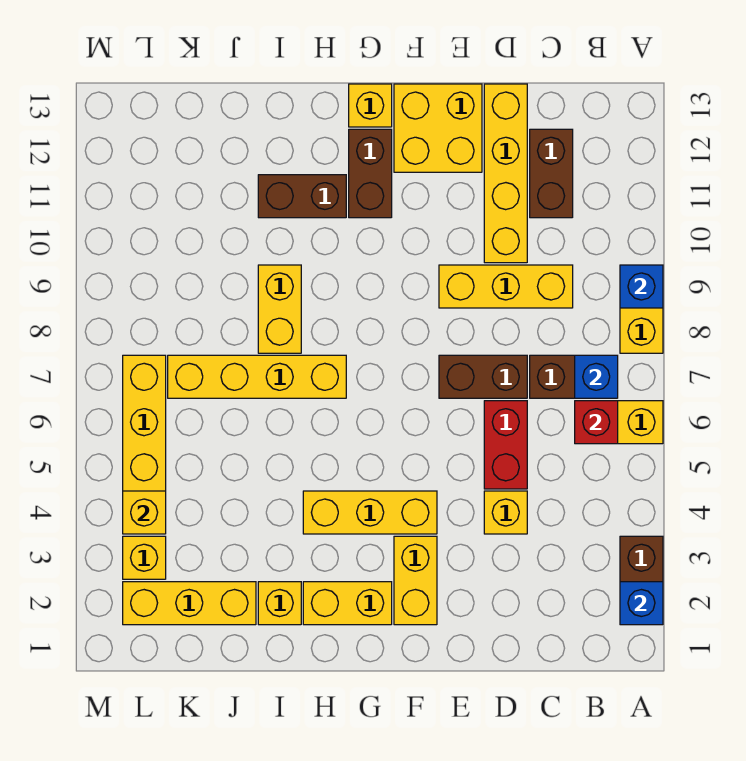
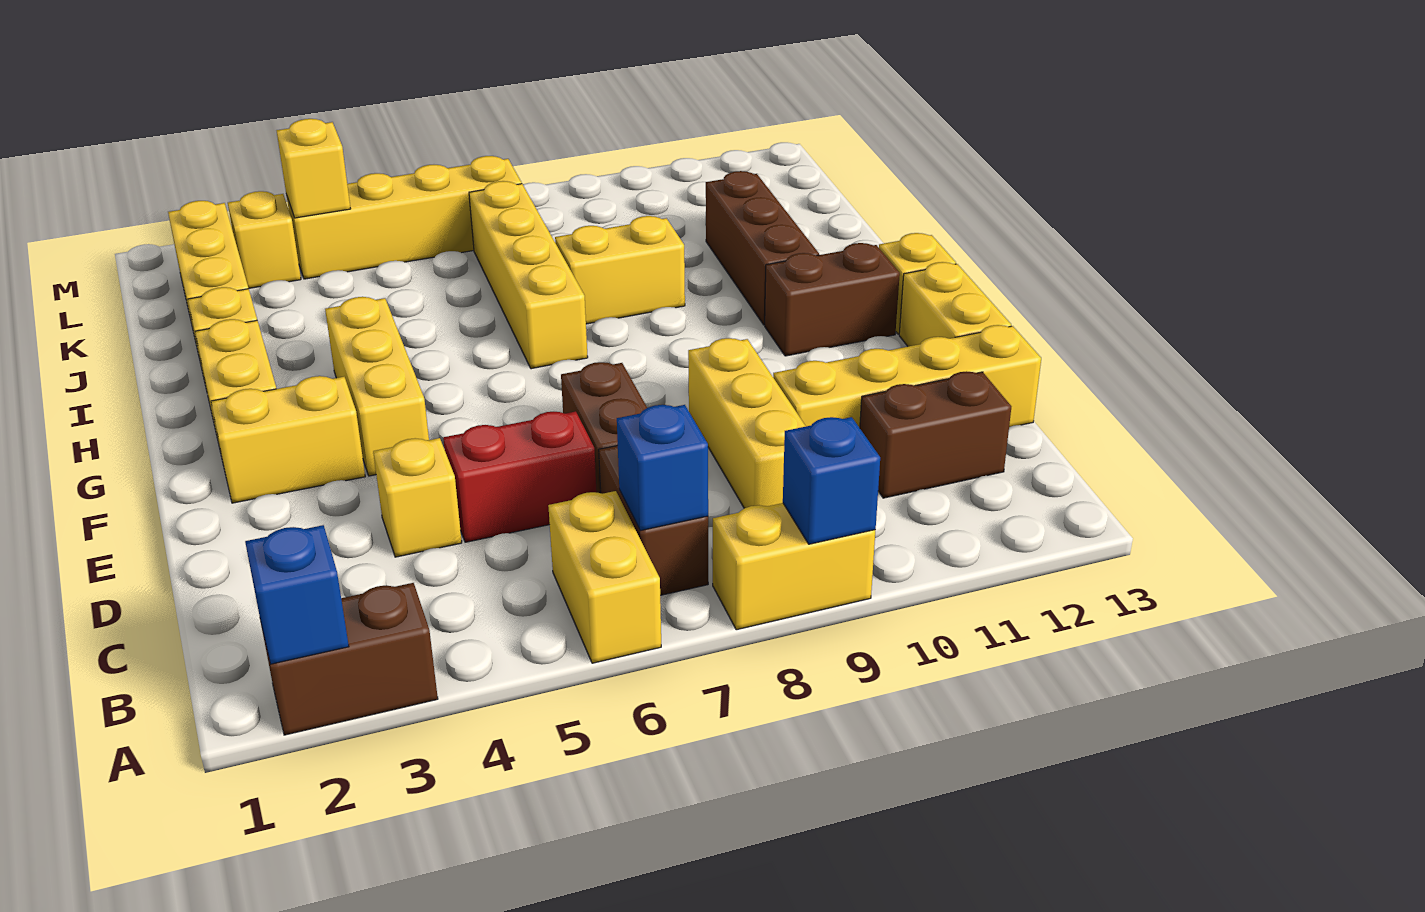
red brick B6 level 2 -> none
yellow brick E12:F13 level 1 -> yellow brick E13:F13 level 1
brown brick H11:I11 level 1 -> brown brick H11:J11 level 1

